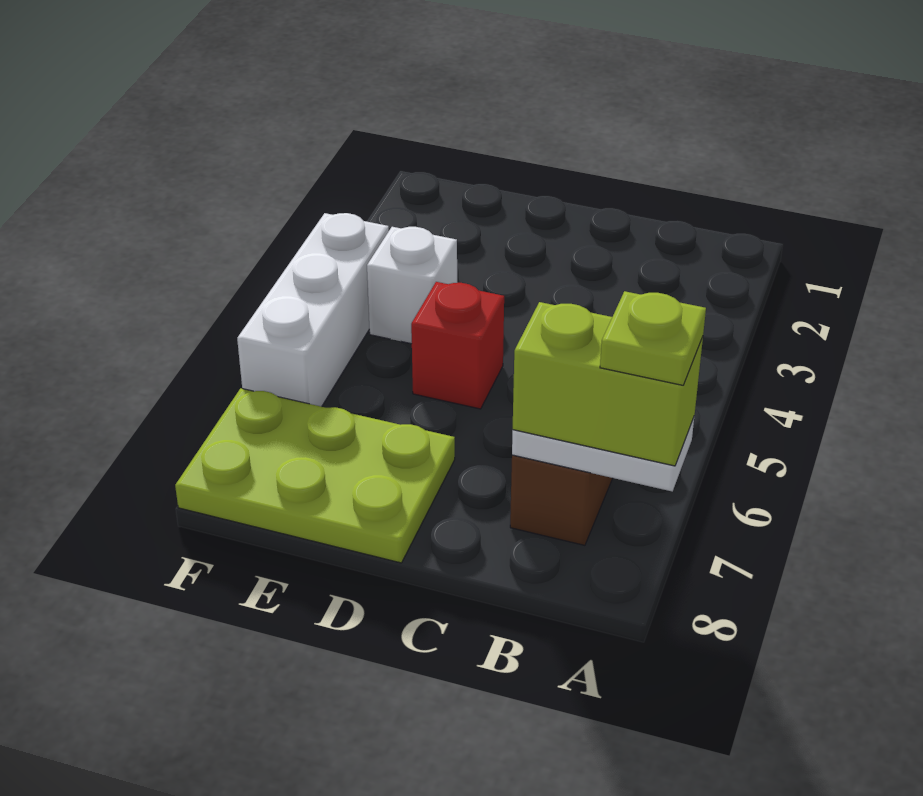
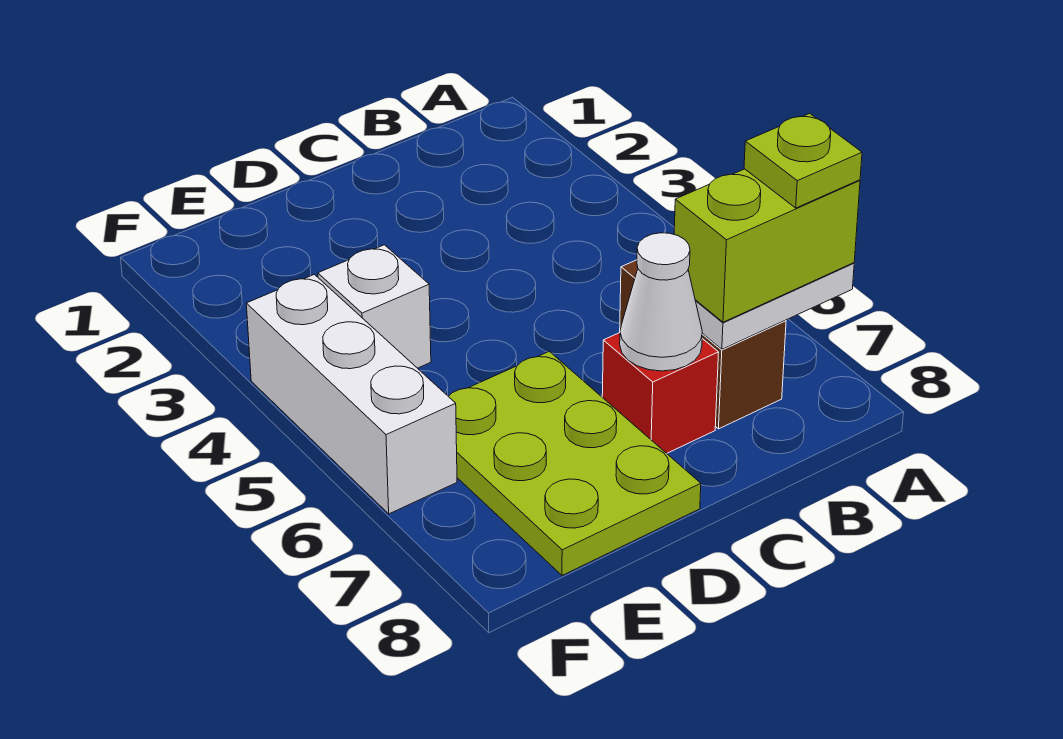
none -> white cone C7 level 2
red brick D5 level 1 -> red brick C7 level 1
lime plate D7:F8 level 1 -> lime plate D6:E8 level 1

